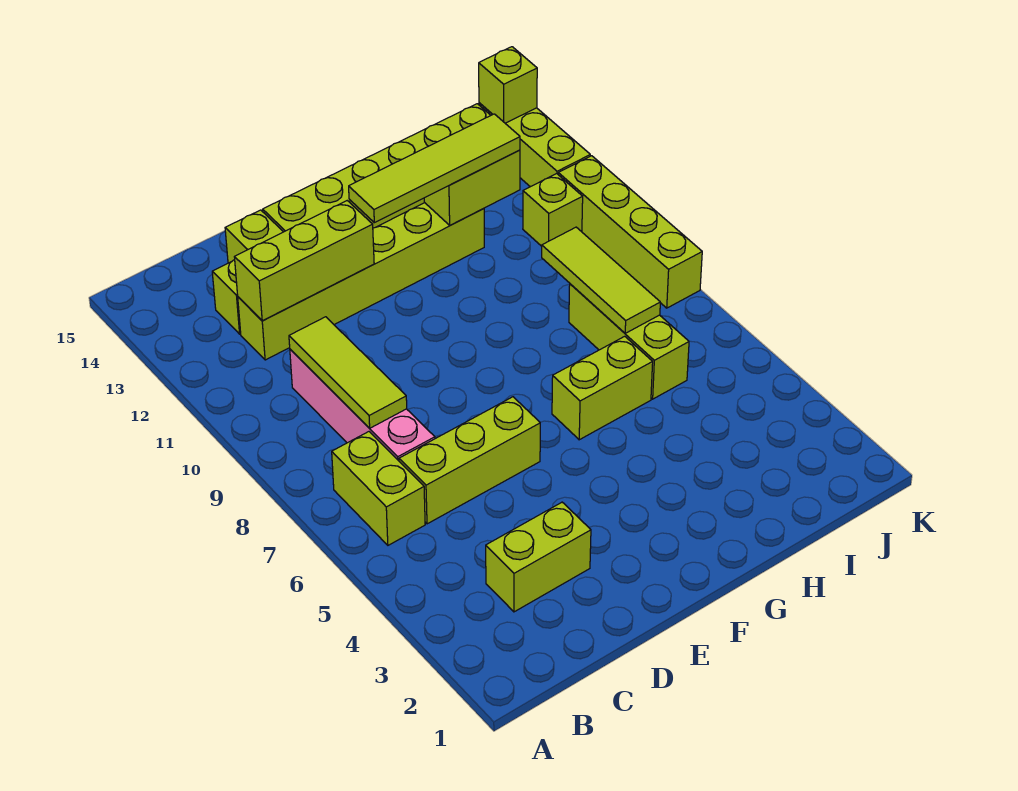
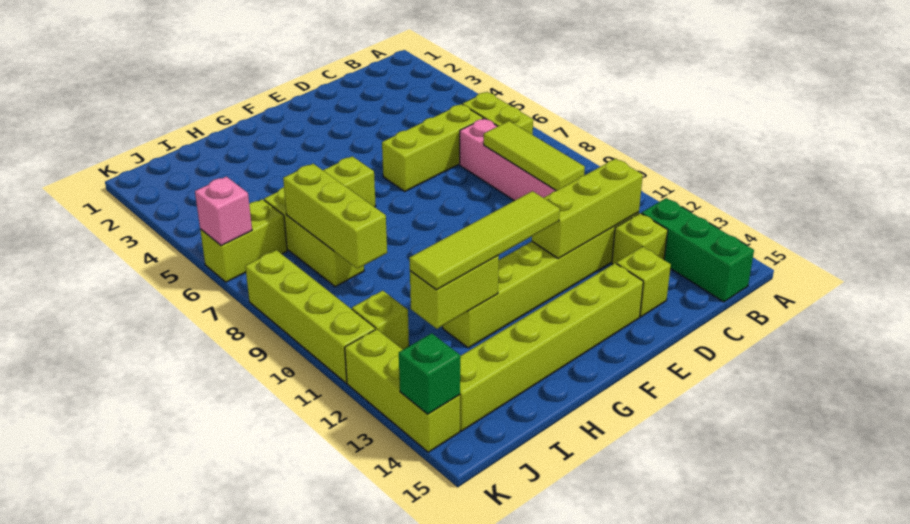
none -> green brick B13:B15 level 1
lime brick C3:D3 level 1 -> lime brick J6:K6 level 1
lime tile I7:I9 level 2 -> lime brick I7:I9 level 2
none -> pink brick K6 level 2
lime brick K14 level 2 -> green brick K14 level 2

